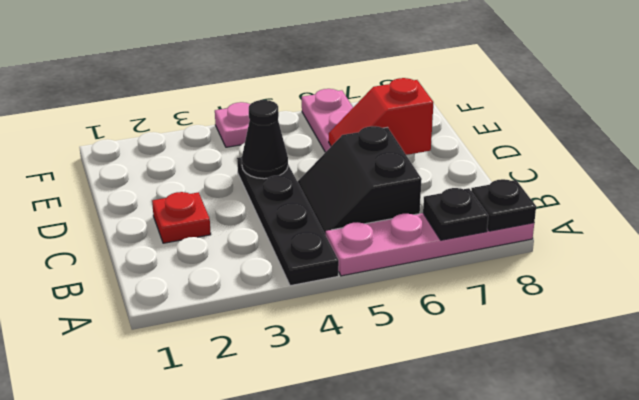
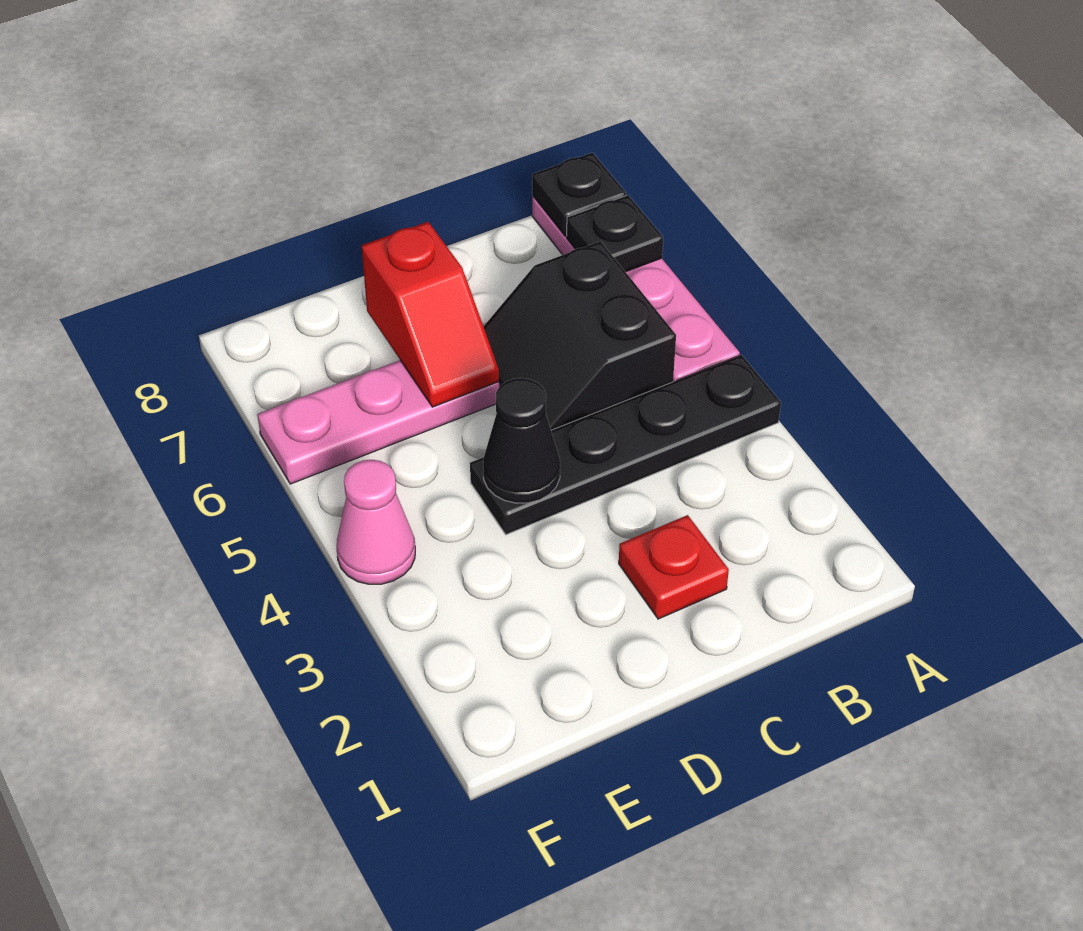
black slope B5:C6 level 1 top 6 -> black slope B5:C6 level 1 top B
pink plate F4 level 1 -> pink cone F4 level 1

